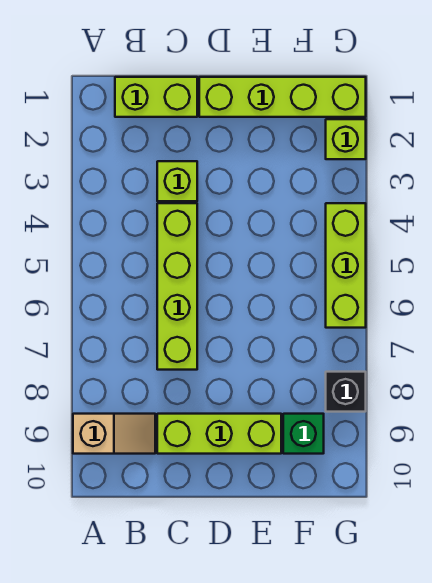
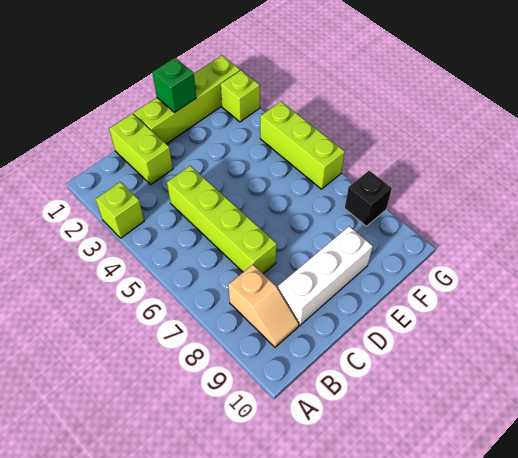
tan slope A9:B9 level 1 top A -> tan slope B8:B9 level 1 top 8
lime brick B1:C1 level 1 -> lime brick C1:C2 level 1
lime brick C3 level 1 -> lime brick A3 level 1
lime brick C9:E9 level 1 -> white brick C9:E9 level 1
green brick F9 level 1 -> green brick E1 level 2

